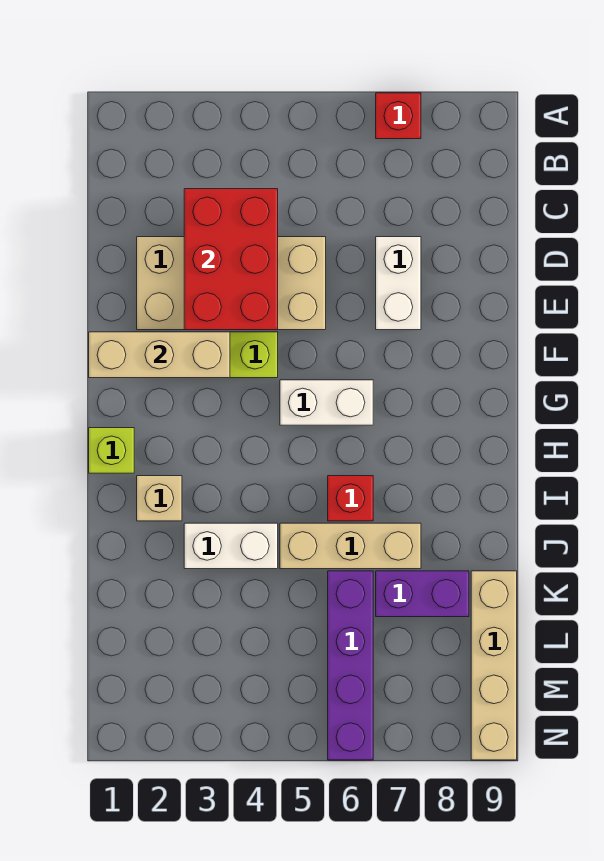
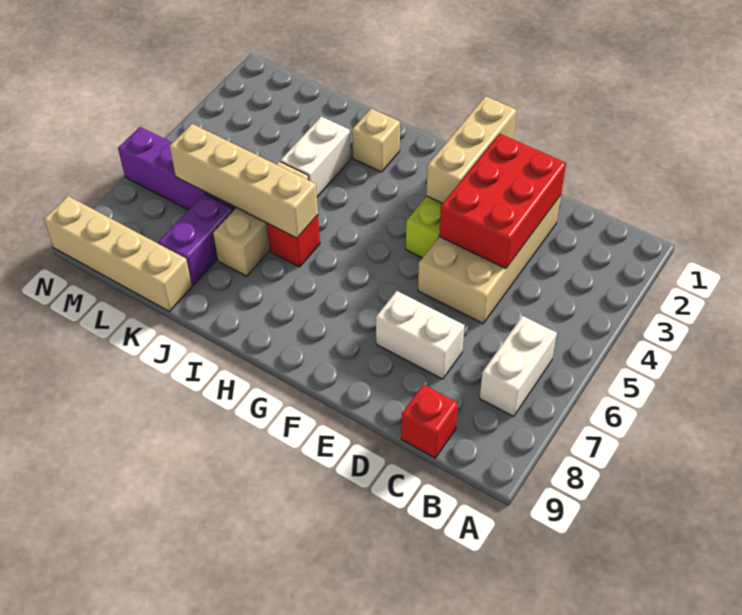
red brick A7 level 1 -> red brick C9 level 1
red brick C3:E4 level 2 -> red brick D2:E4 level 2
white brick G5:G6 level 1 -> white brick B6:B7 level 1
lime brick H1 level 1 -> none
none -> tan brick I6:L6 level 2

